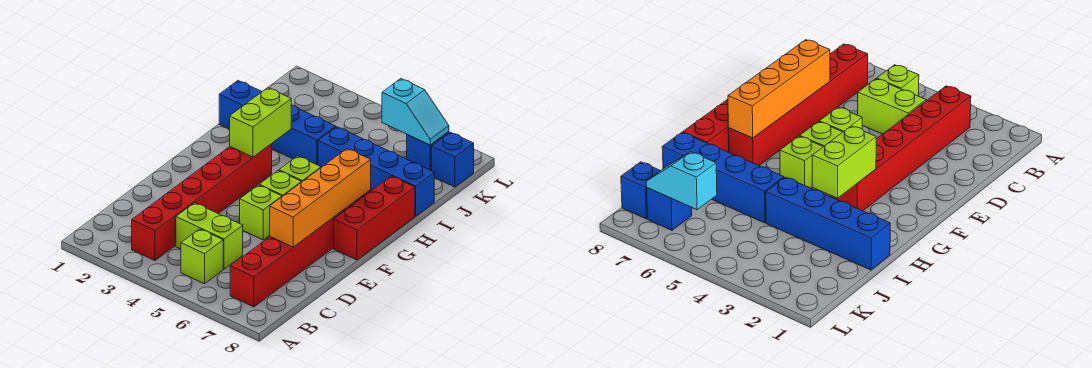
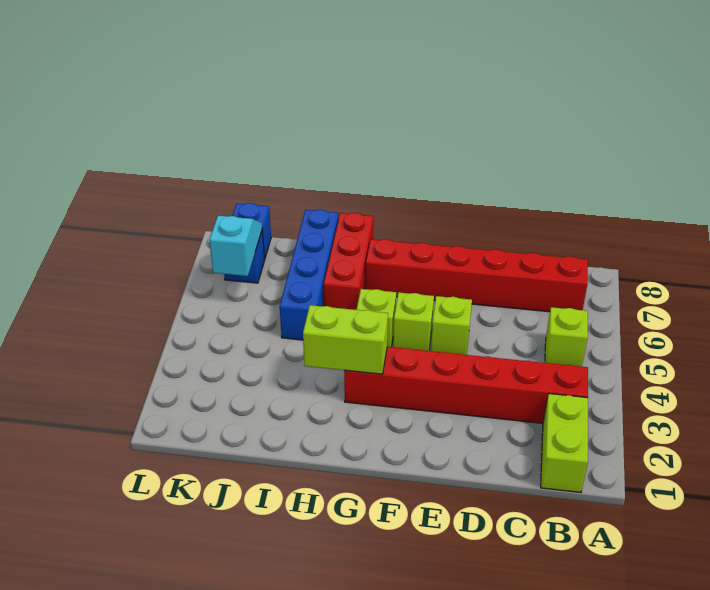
lime brick C4:C5 level 1 -> lime brick B1:B2 level 1
orange brick D7:G7 level 2 -> none
red brick F8:H8 level 1 -> red brick H6:H8 level 1
blue brick I1:I4 level 1 -> none

